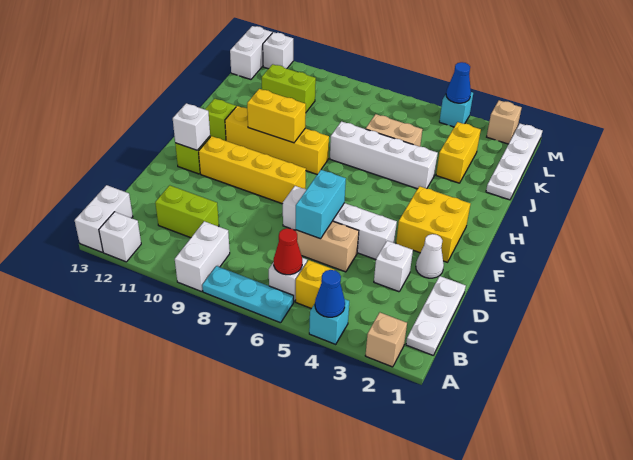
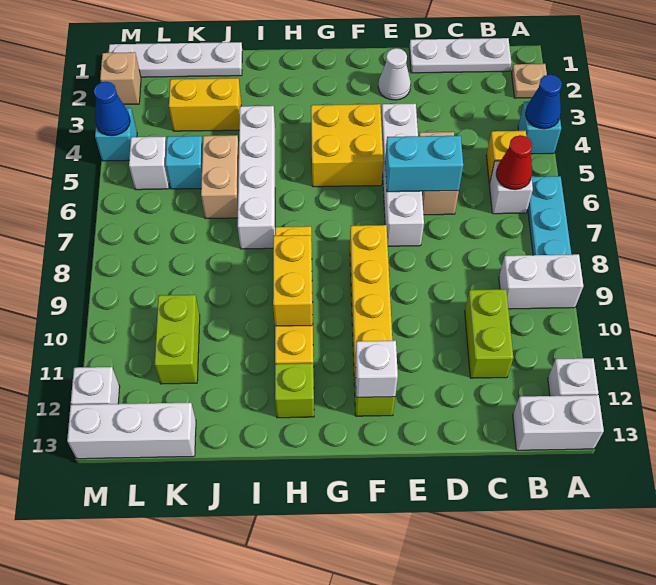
tan brick A2 level 1 -> tan plate A2 level 1
white brick D3 level 1 -> white brick L5 level 1
yellow brick F2:G3 level 1 -> yellow brick F4:G5 level 1
none -> cyan brick K5 level 1
white brick L13:M13 level 1 -> white brick K13:M13 level 1

